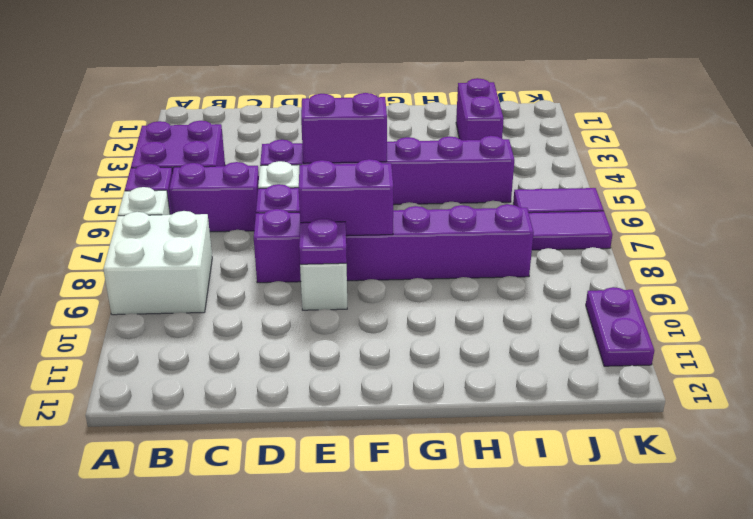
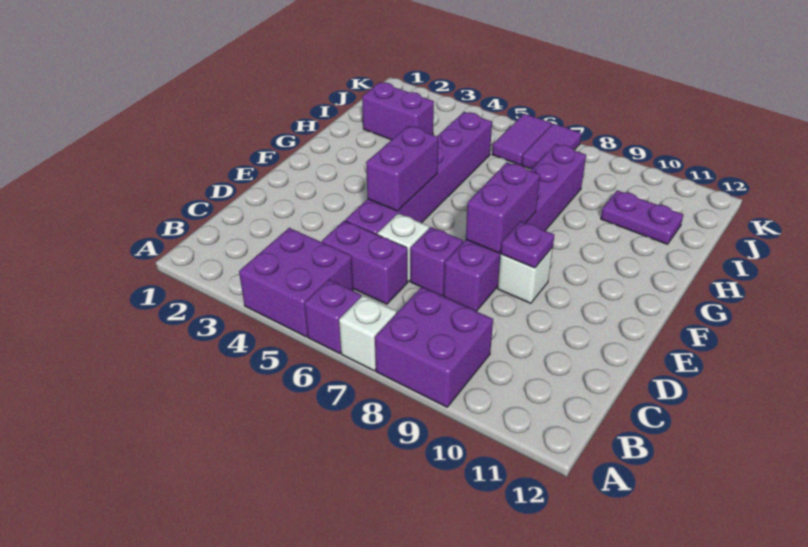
white brick A8:B9 level 1 -> purple brick A8:B9 level 1
purple brick B6:C6 level 1 -> purple brick C5:C6 level 1
purple plate K10:K11 level 1 -> purple plate I10:I11 level 1

